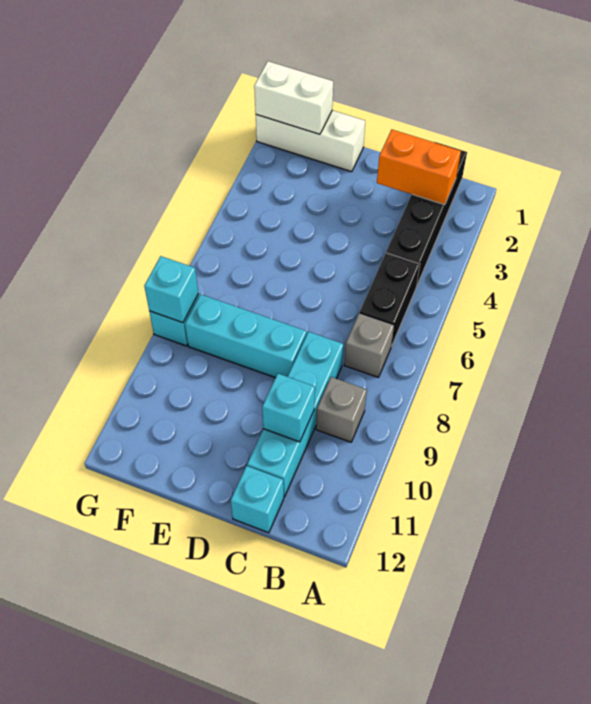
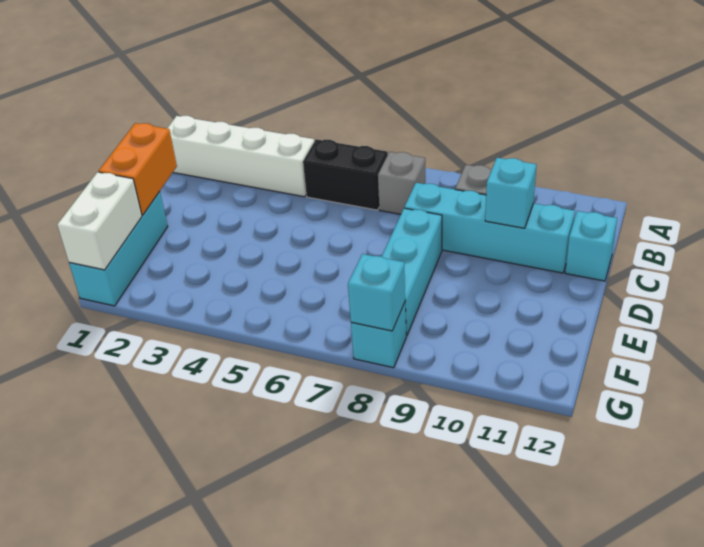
black brick B1:B4 level 1 -> white brick B1:B4 level 1
orange brick B2:C2 level 2 -> orange brick D1:E1 level 2
white brick E1:G1 level 1 -> cyan brick E1:G1 level 1

